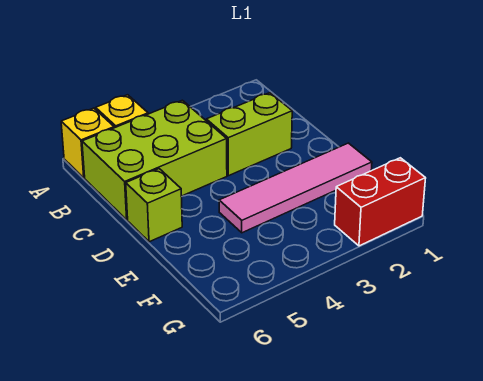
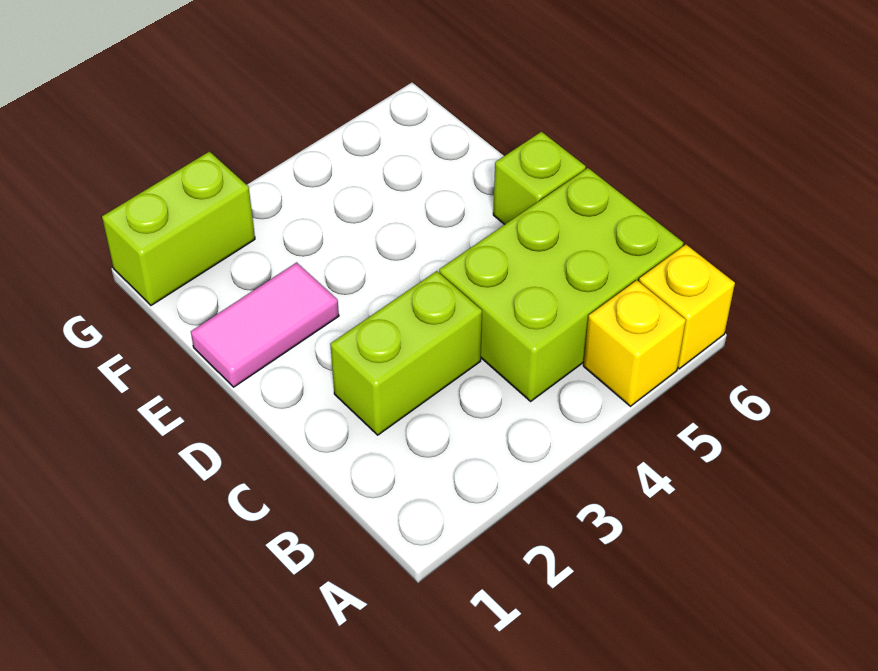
pink tile E1:E4 level 1 -> pink tile E1:E2 level 1
red brick G1:G2 level 1 -> lime brick G1:G2 level 1

